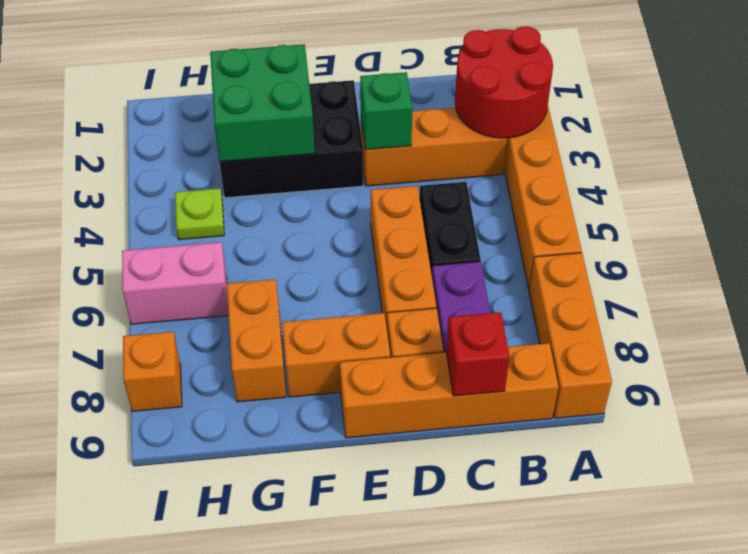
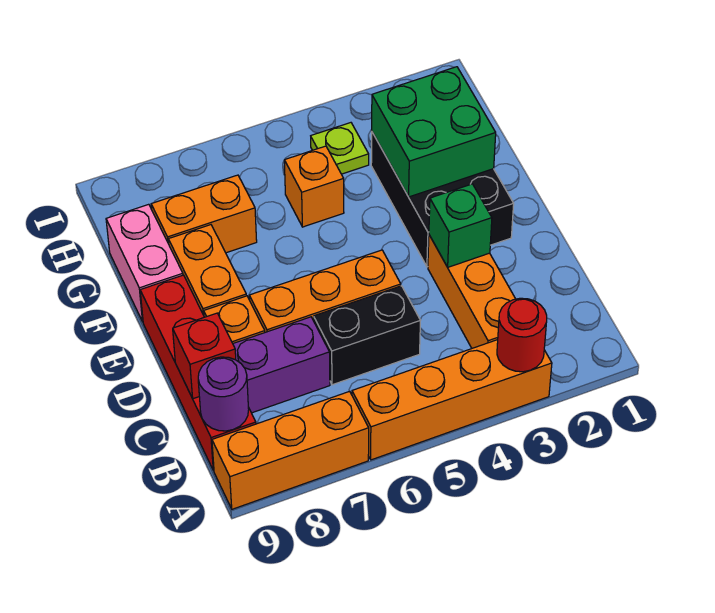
red round brick A2:B3 level 2 -> red round brick A3 level 2
orange brick B9:E9 level 1 -> red brick B9:E9 level 1
none -> purple round brick B9 level 2
pink brick H6:I6 level 1 -> pink brick F9:G9 level 1
orange brick I8 level 1 -> orange brick G5 level 1

